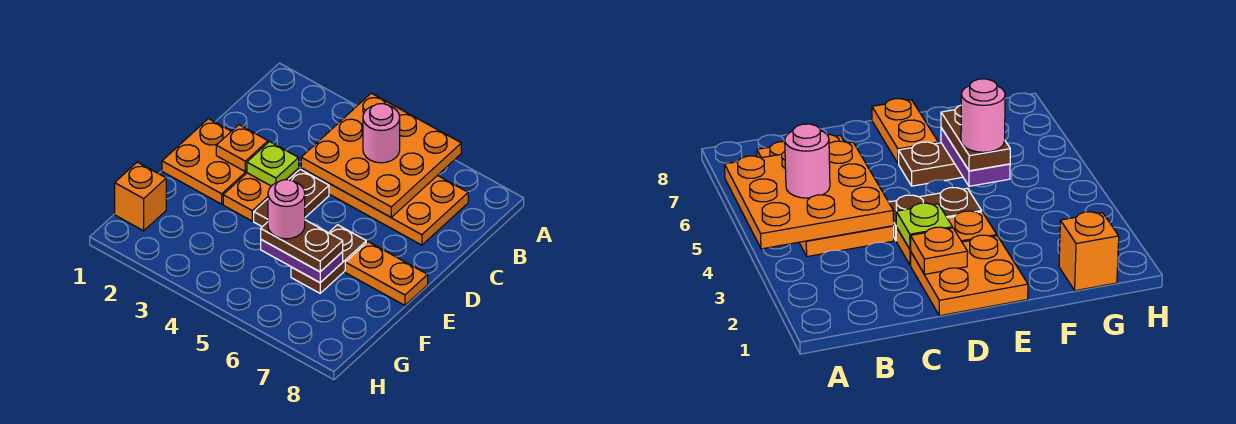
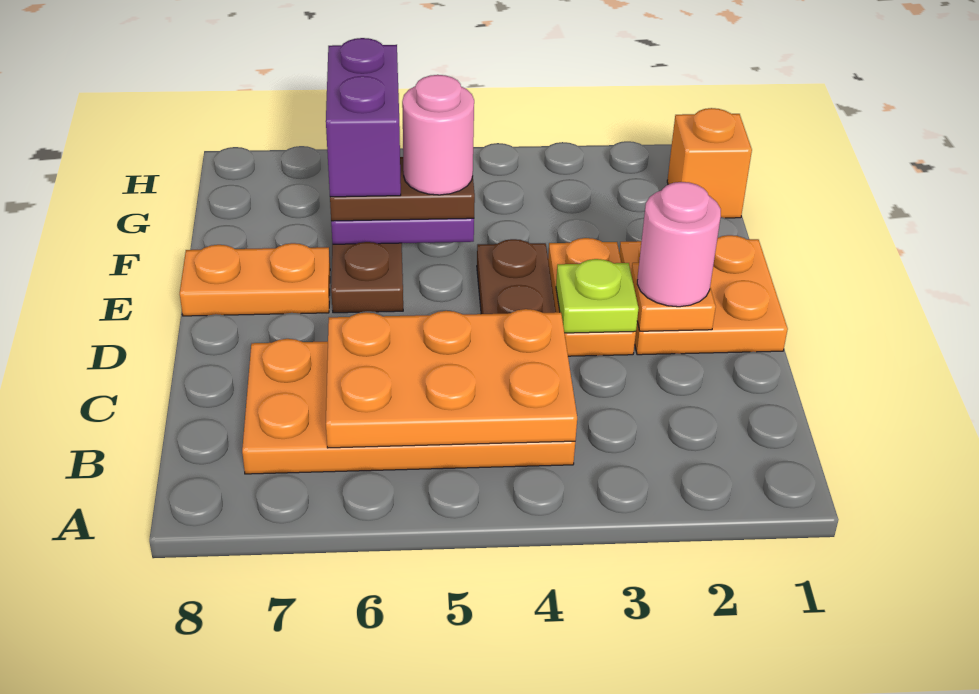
orange plate A4:C6 level 2 -> orange plate B4:C6 level 2
pink round brick B5 level 3 -> pink round brick D2 level 3
none -> purple brick F6:G6 level 4

